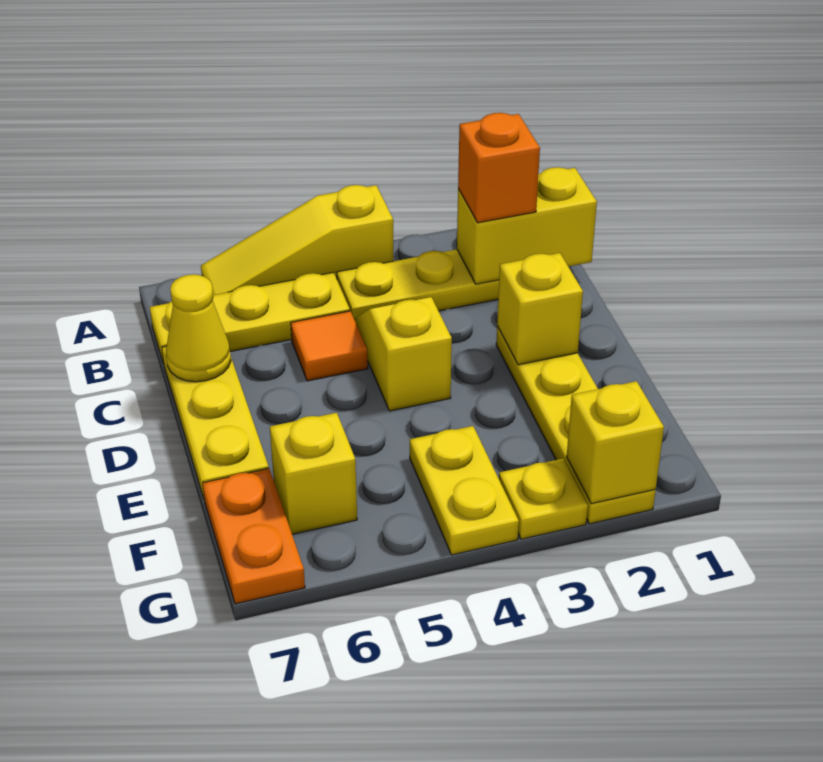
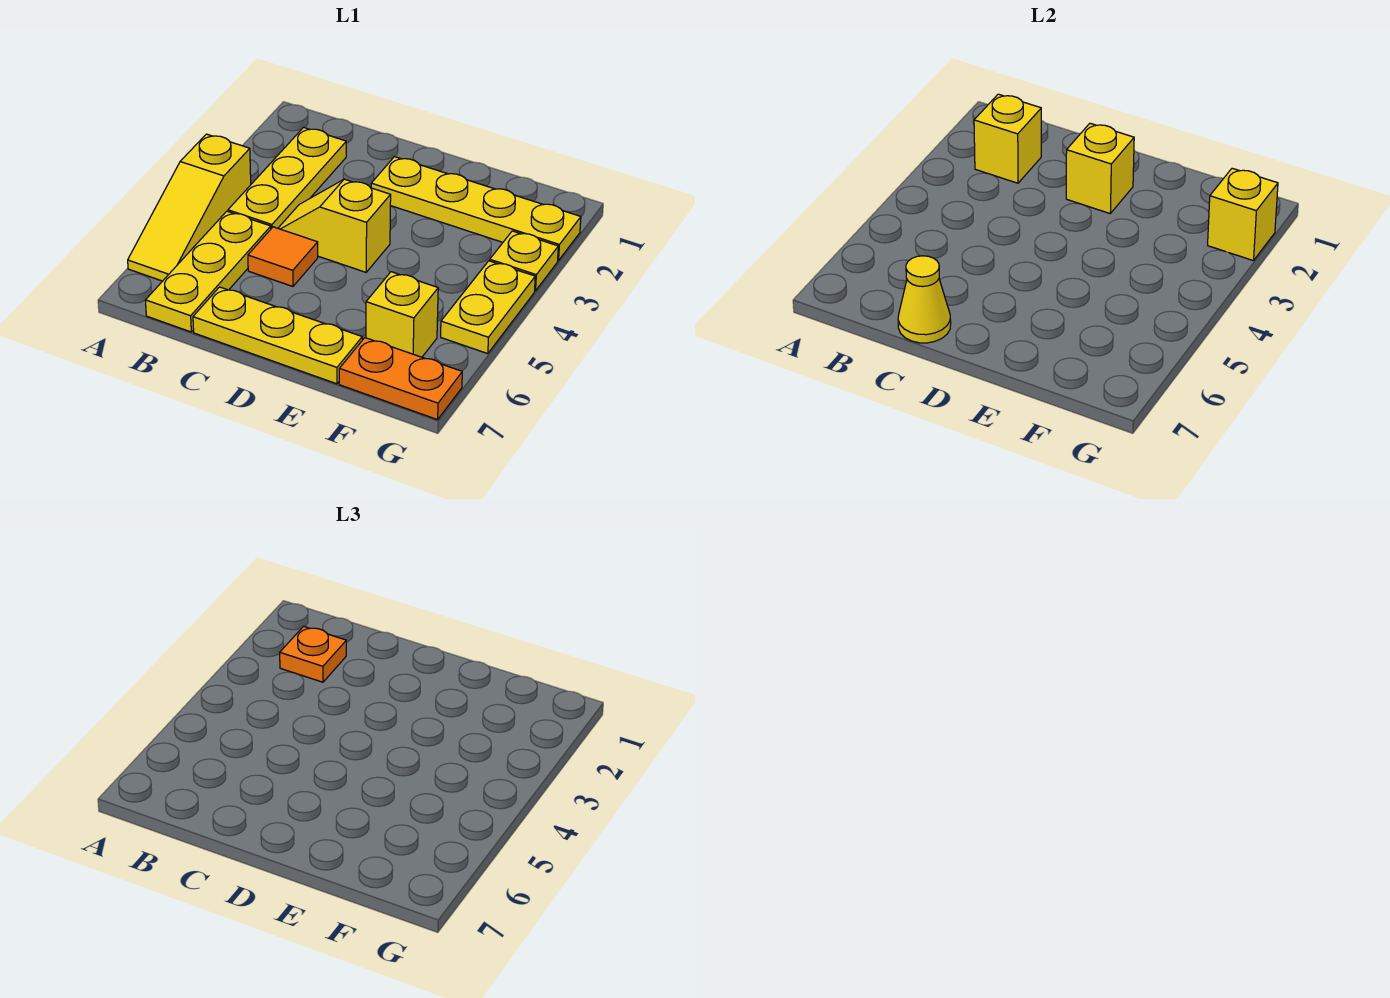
yellow brick B1:B2 level 2 -> yellow brick B2 level 2
orange brick B2 level 3 -> orange plate B2 level 3
yellow plate F4:G4 level 1 -> yellow plate G4:G5 level 1

